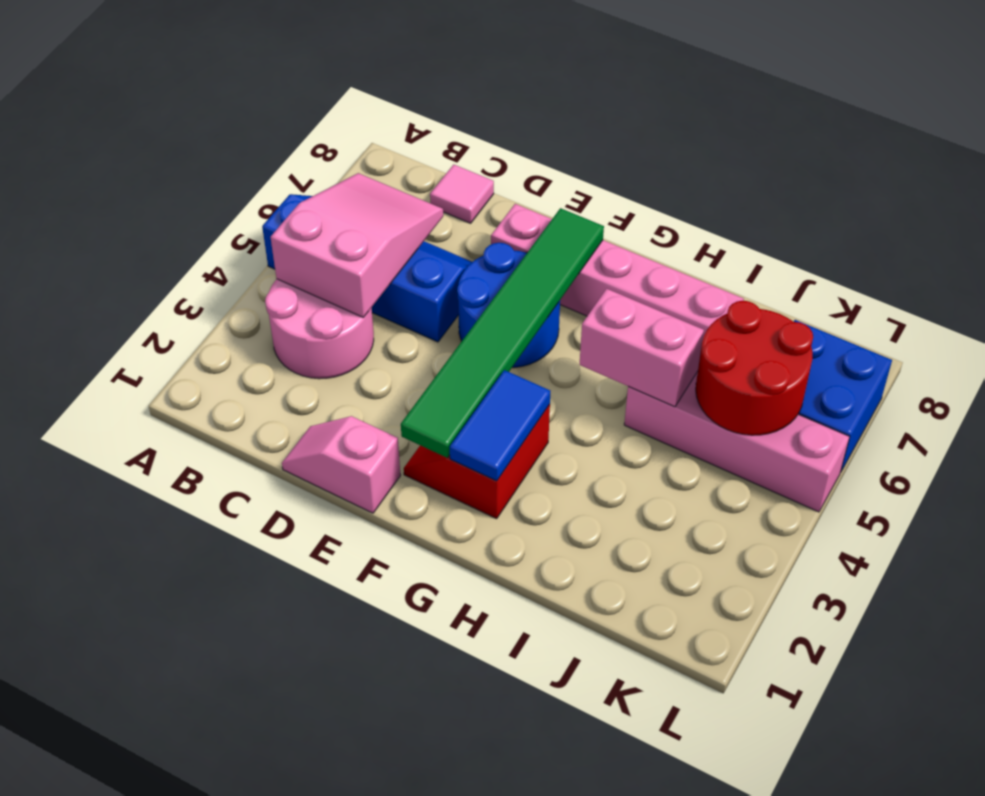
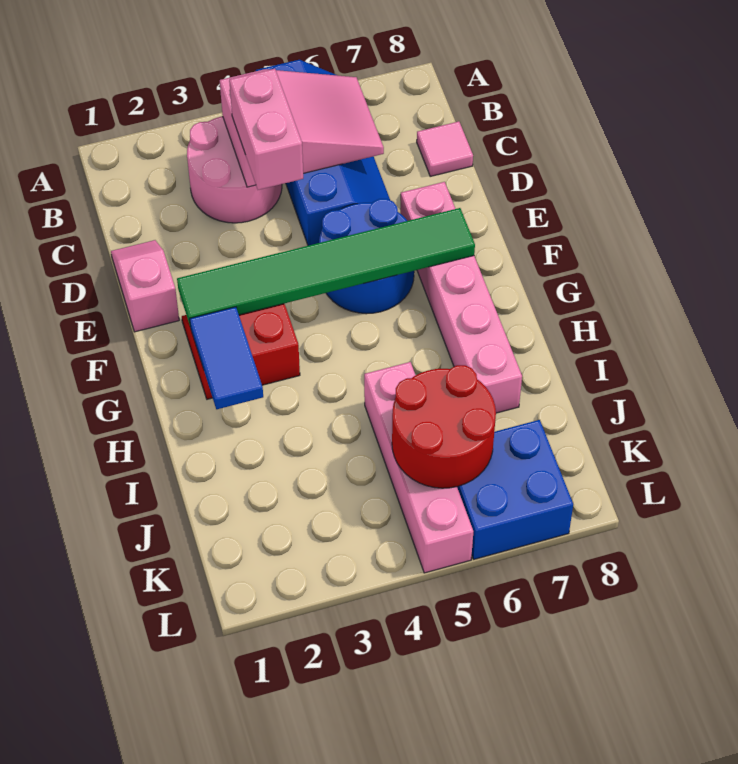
blue tile G2:G3 level 2 -> blue tile G2:H2 level 2
pink brick H5:I5 level 2 -> pink brick C4:D4 level 3

